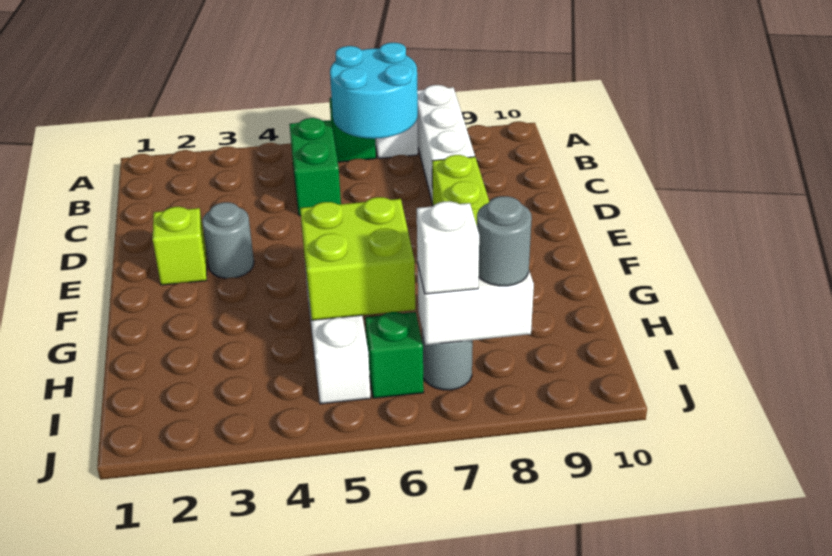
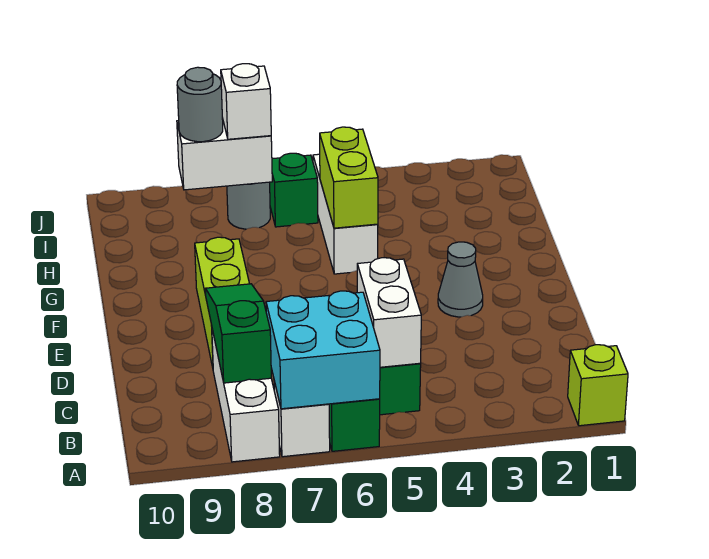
cyan round brick A6:B7 level 2 -> cyan brick A6:B7 level 2
none -> white brick B5:C5 level 2
none -> green slope B8:D8 level 2 top B
lime brick E2 level 1 -> lime brick A1 level 1
grey round brick E3 level 1 -> grey cone E3 level 1
lime brick G5:H6 level 2 -> lime brick G5:H5 level 2

